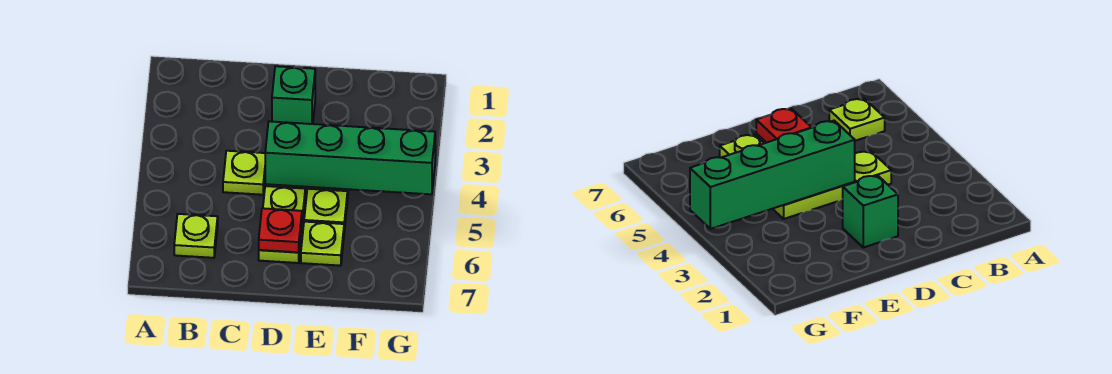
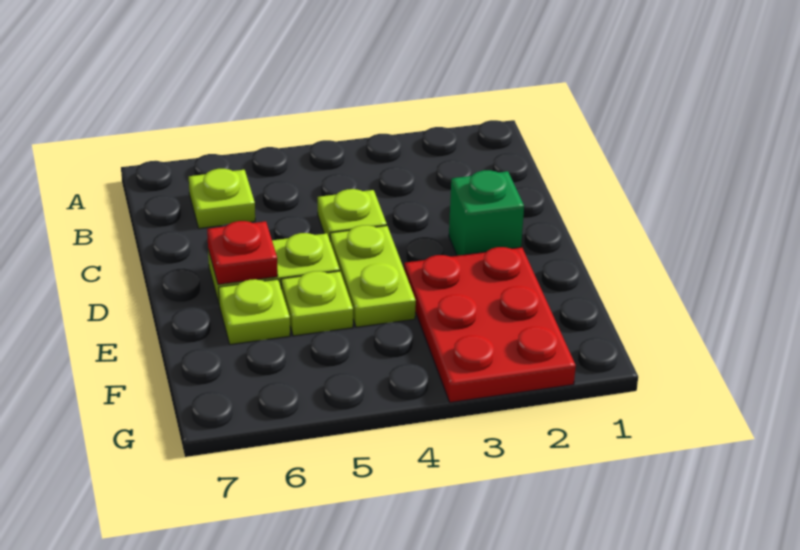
green brick D4:G4 level 2 -> none
none -> red plate E2:G3 level 1

